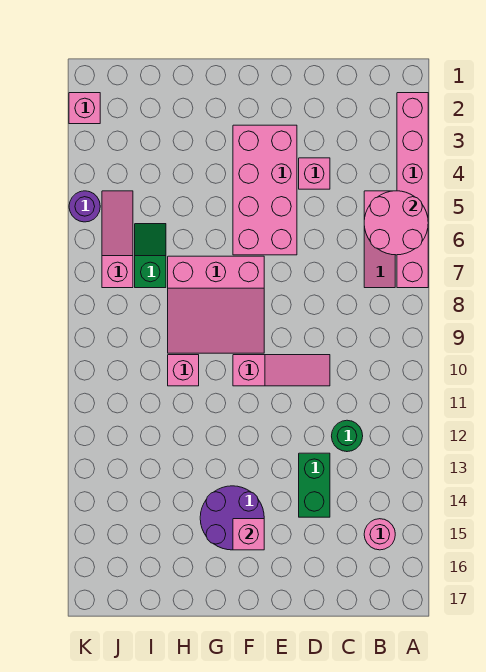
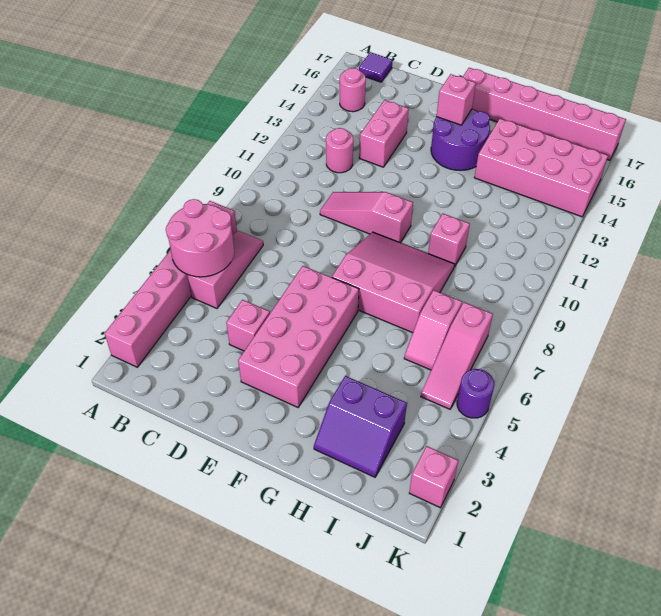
none -> purple tile B17 level 1
green round brick C12 level 1 -> pink round brick C12 level 1
green brick D13:D14 level 1 -> pink brick D13:D14 level 1
none -> pink brick F17:K17 level 1
none -> purple slope H2:I3 level 1 top 3
none -> pink brick H14:K15 level 1
green slope I6:I7 level 1 top 7 -> pink slope I6:I7 level 1 top 7

